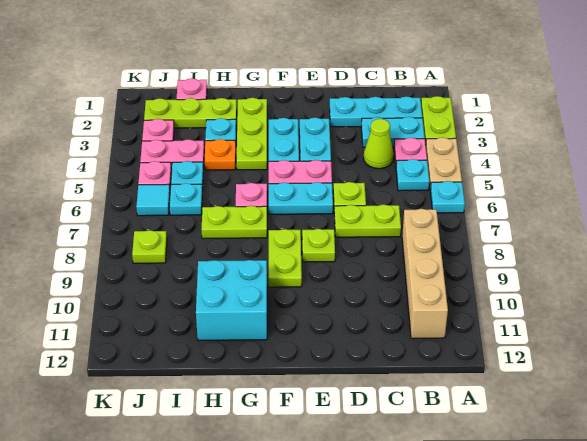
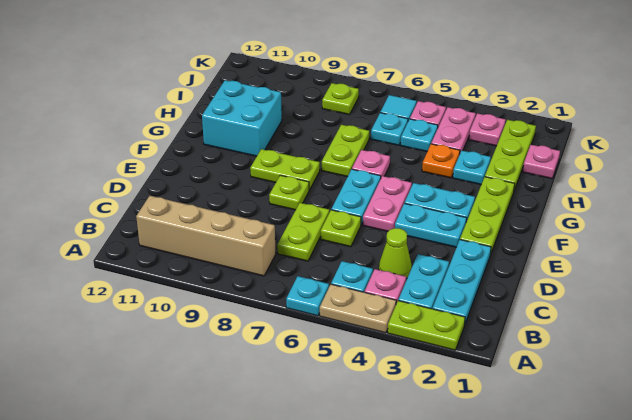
lime plate G2:G4 level 1 -> lime plate E2:G2 level 1

